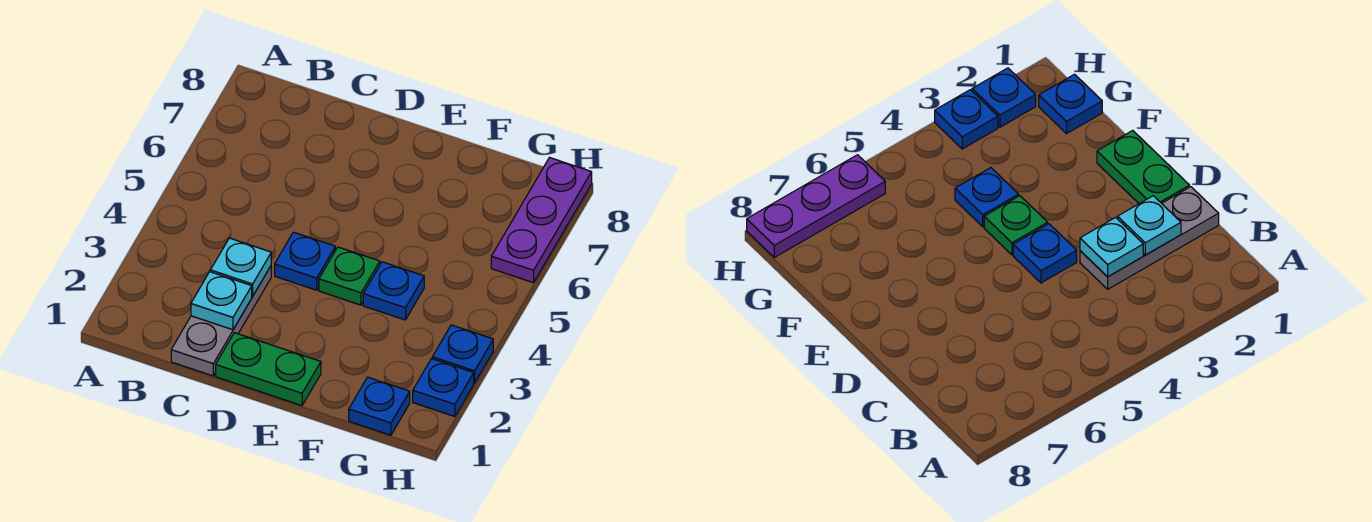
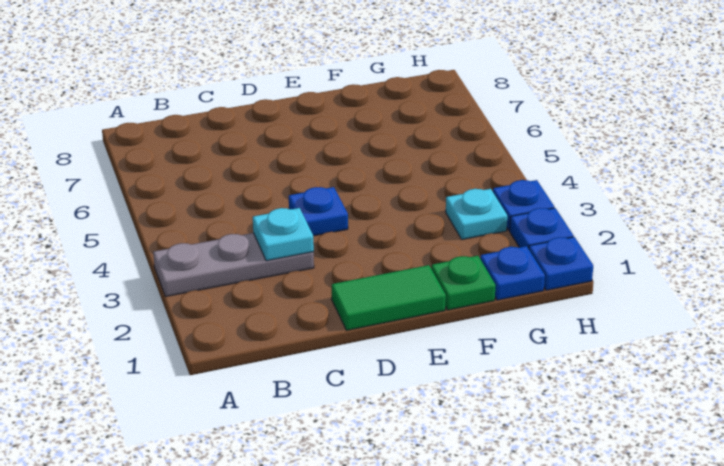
grey plate C1:C3 level 1 -> grey plate A3:C3 level 1
cyan plate C2 level 2 -> cyan plate G3 level 1
green plate D1:E1 level 1 -> green tile D1:E1 level 1
green plate E4 level 1 -> green plate F1 level 1
blue plate F4 level 1 -> blue plate H1 level 1
purple plate H6:H8 level 1 -> none

